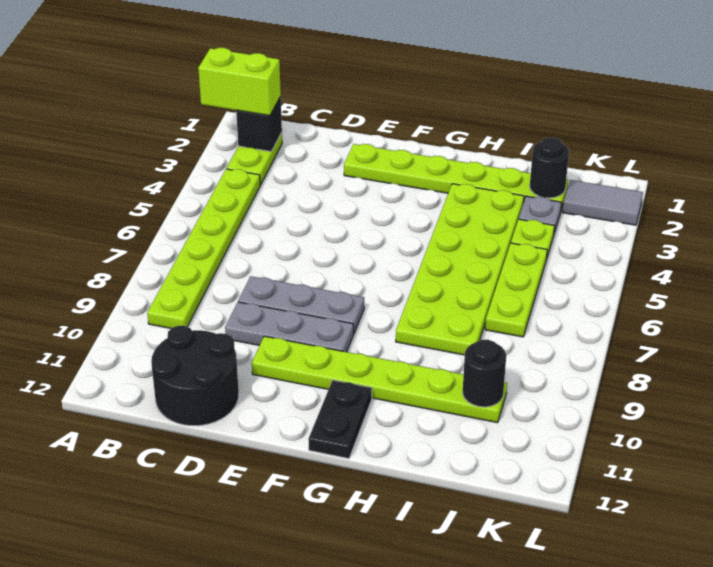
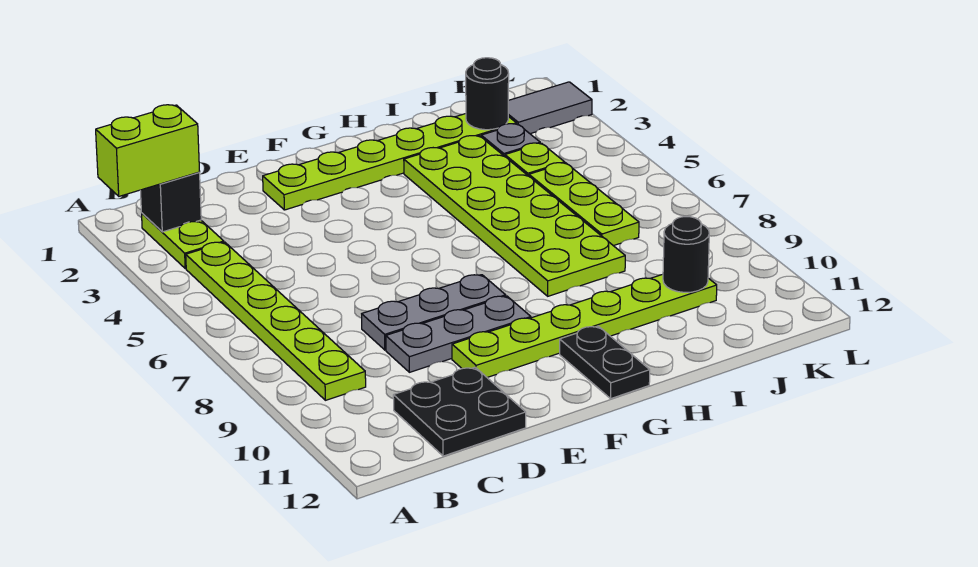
black round brick C11:D12 level 1 -> black plate C11:D12 level 1

